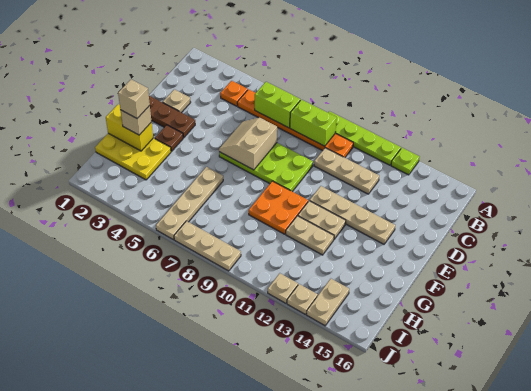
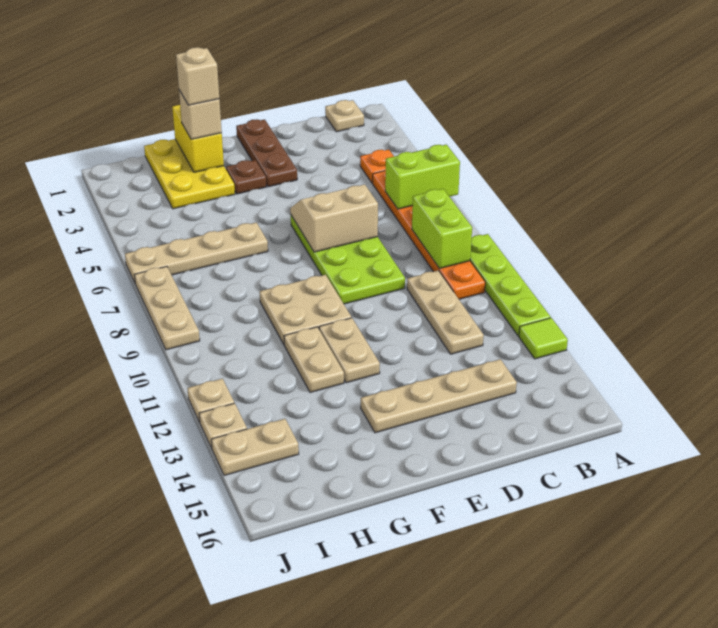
lime plate A13 level 1 -> lime tile A13 level 1
lime brick B6:B7 level 2 -> lime brick A6:B6 level 2
tan plate D2 level 1 -> tan plate B1 level 1
tan plate E11:E14 level 1 -> tan plate C14:F14 level 1
orange plate F9:G10 level 1 -> tan plate F9:G10 level 1

